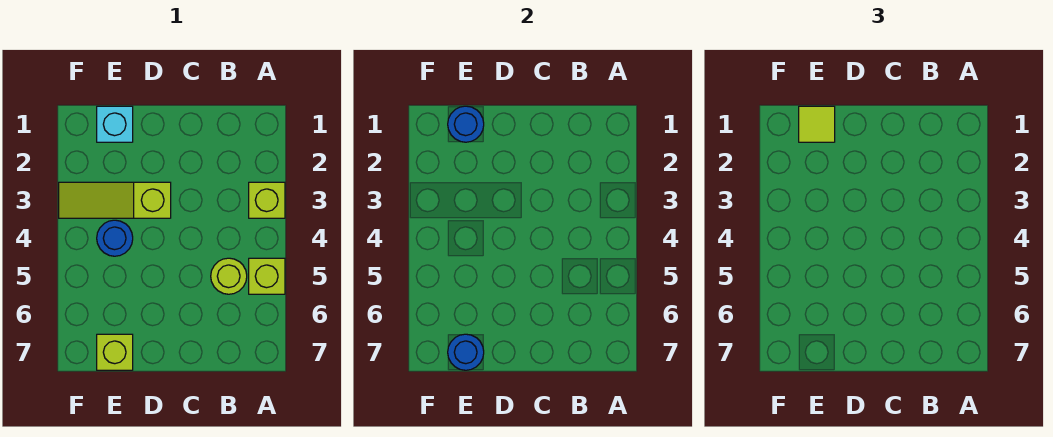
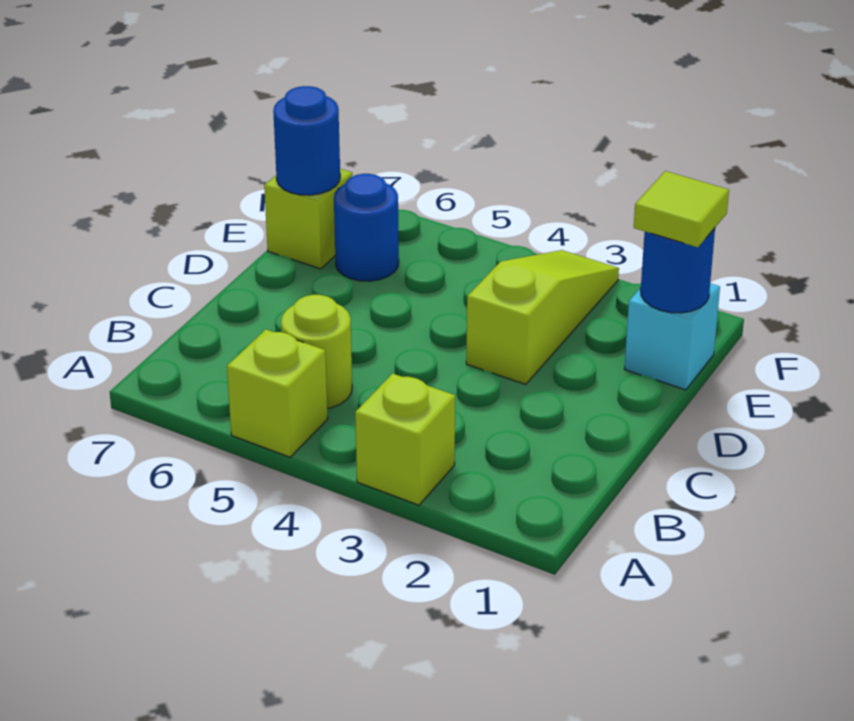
blue round brick E4 level 1 -> blue round brick E6 level 1

